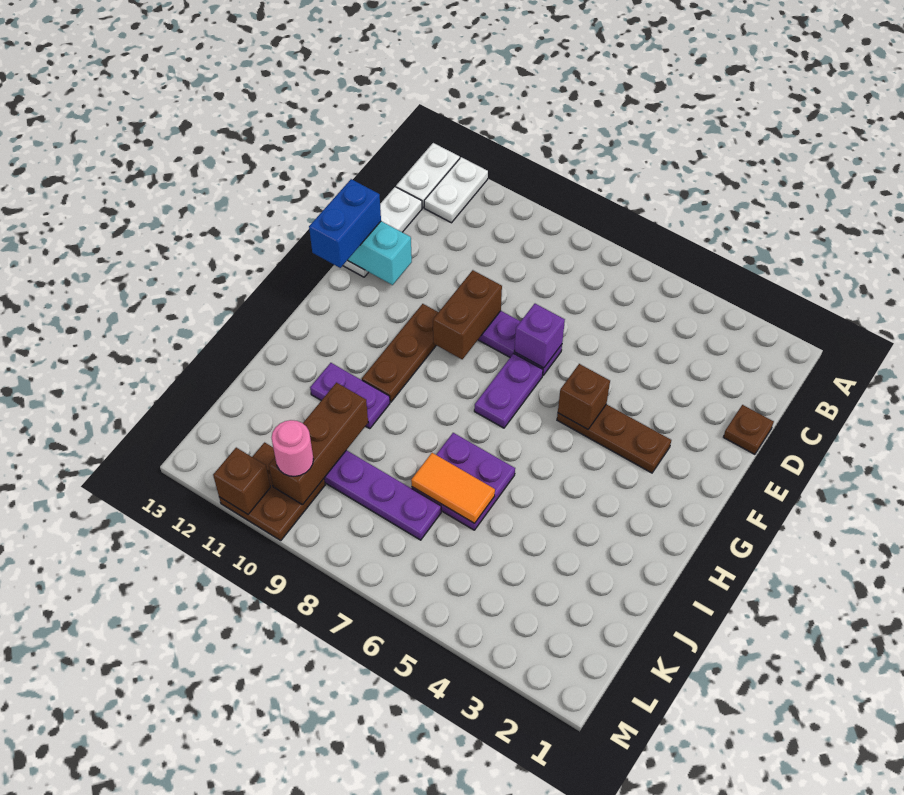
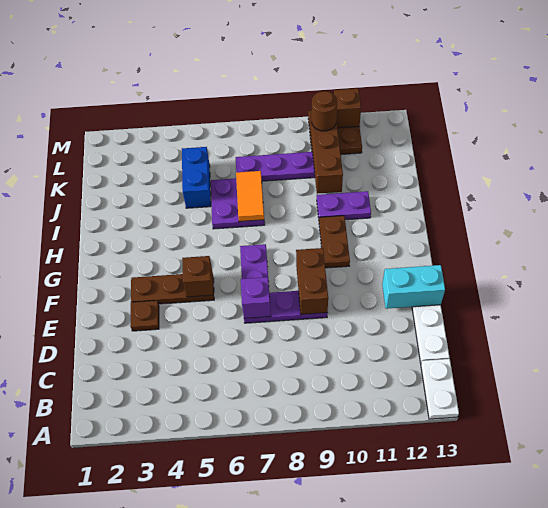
white plate A12:B12 level 1 -> none
brown plate D1 level 1 -> brown plate E3 level 1
blue brick E13:F13 level 3 -> blue brick J5:K5 level 1
brown plate F10:H10 level 1 -> brown plate G10:H10 level 1
orange tile J6:J7 level 2 -> orange tile I7:J7 level 2
pink round brick L10 level 3 -> brown round brick L10 level 3

